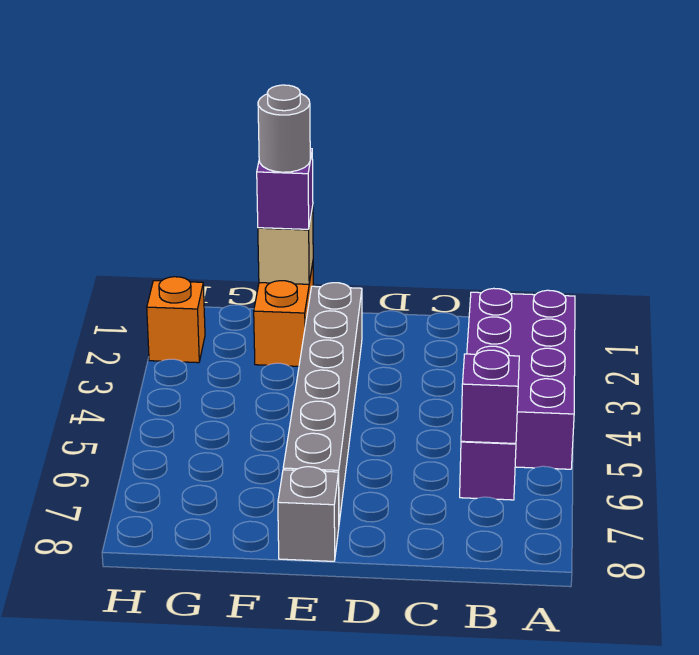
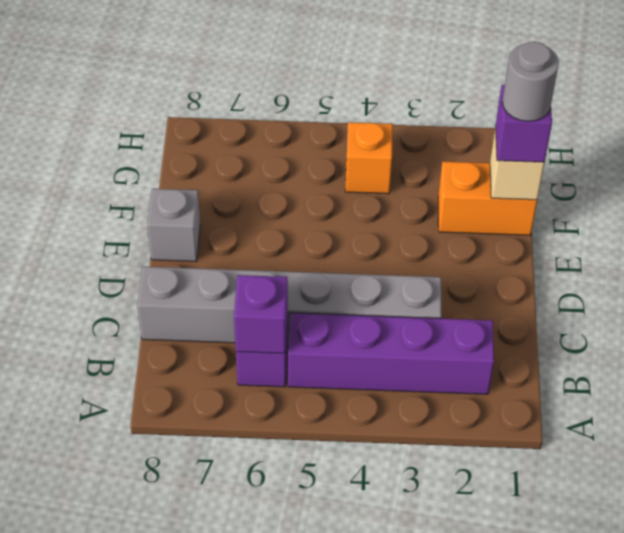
purple brick A2:B5 level 1 -> purple brick B2:B5 level 1
grey brick E2:E7 level 1 -> grey brick C3:C8 level 1
orange brick H2 level 1 -> orange brick G4 level 1

